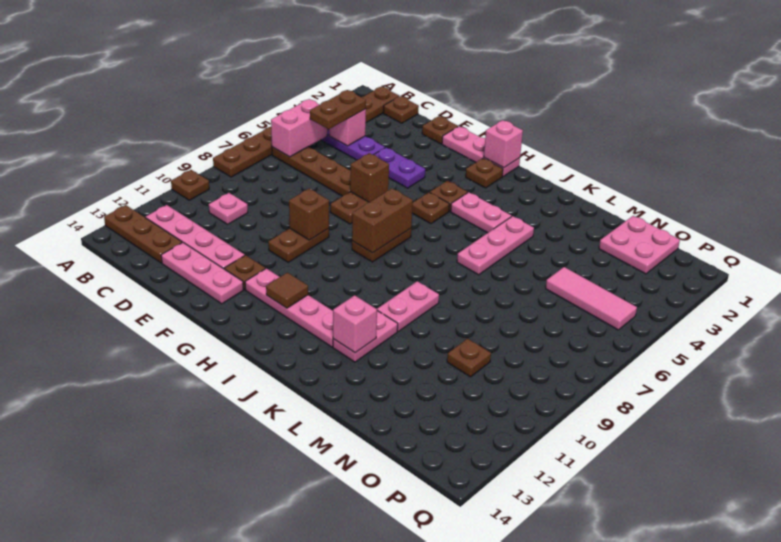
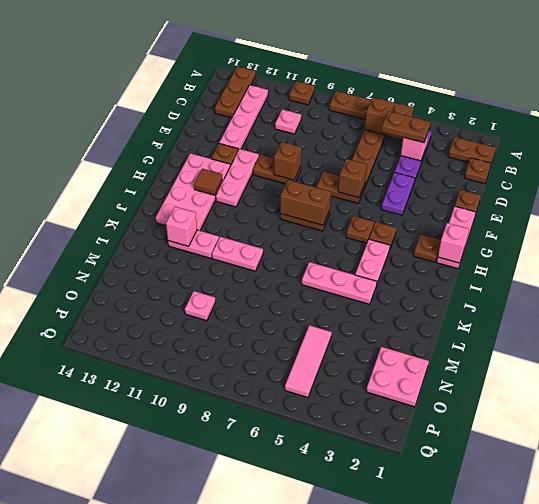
pink brick B5:B6 level 2 -> brown brick B5:B6 level 2
pink plate D13:F13 level 1 -> pink plate F11:H11 level 1
pink plate G12:J12 level 1 -> pink plate G12:J13 level 1
brown plate N10 level 1 -> pink plate N10 level 1

